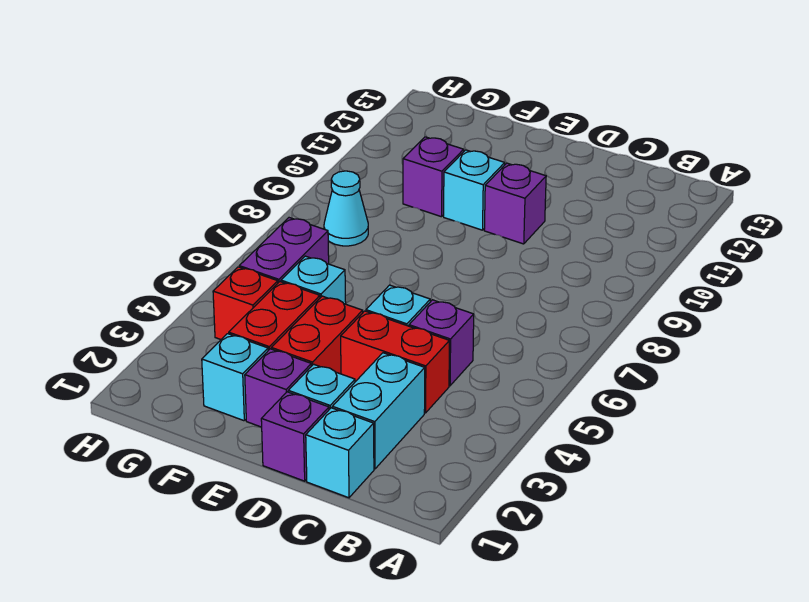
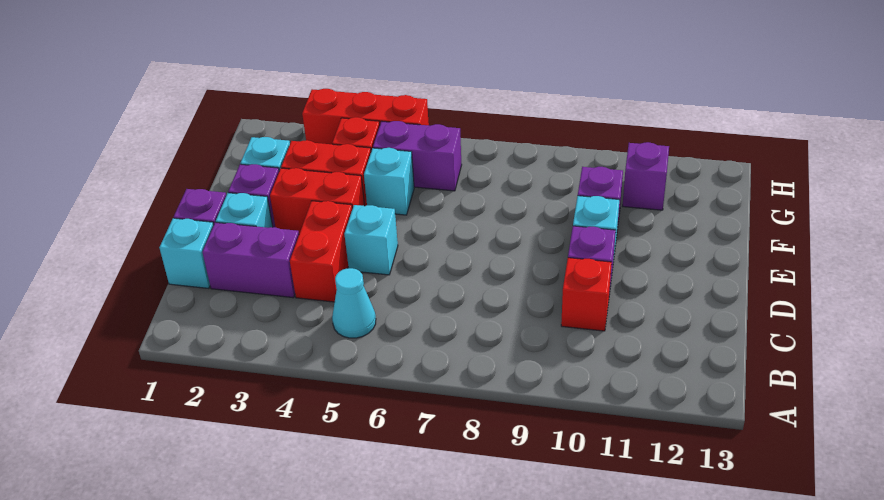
cyan brick C2:C3 level 1 -> purple brick C2:C3 level 1
purple brick C5 level 1 -> purple brick G11 level 1
none -> red brick C10 level 1
cyan cone G8 level 1 -> cyan cone B5 level 1
none -> red brick H3:H5 level 1

